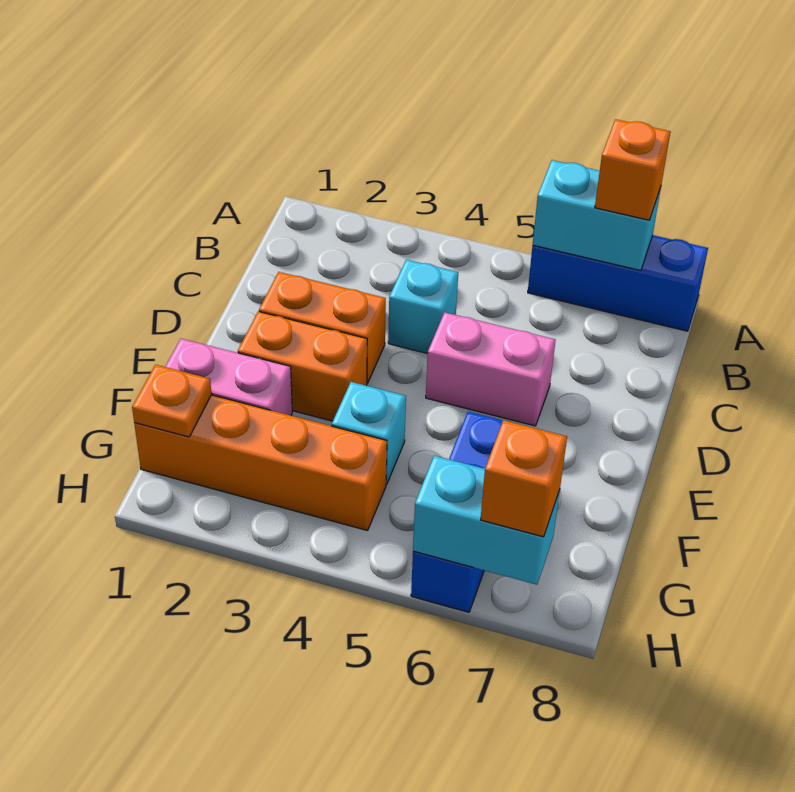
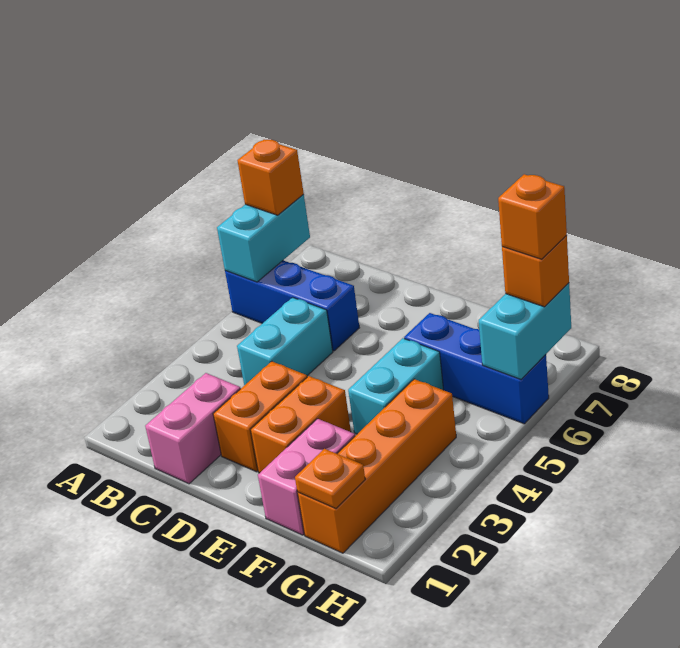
blue brick A6:A8 level 1 -> blue brick A6:C6 level 1
cyan brick C4 level 1 -> cyan brick C4:C5 level 1
pink brick D5:D6 level 1 -> pink brick C1:C2 level 1
cyan brick F4 level 1 -> cyan brick F4:F5 level 1
none -> orange brick H7 level 4

